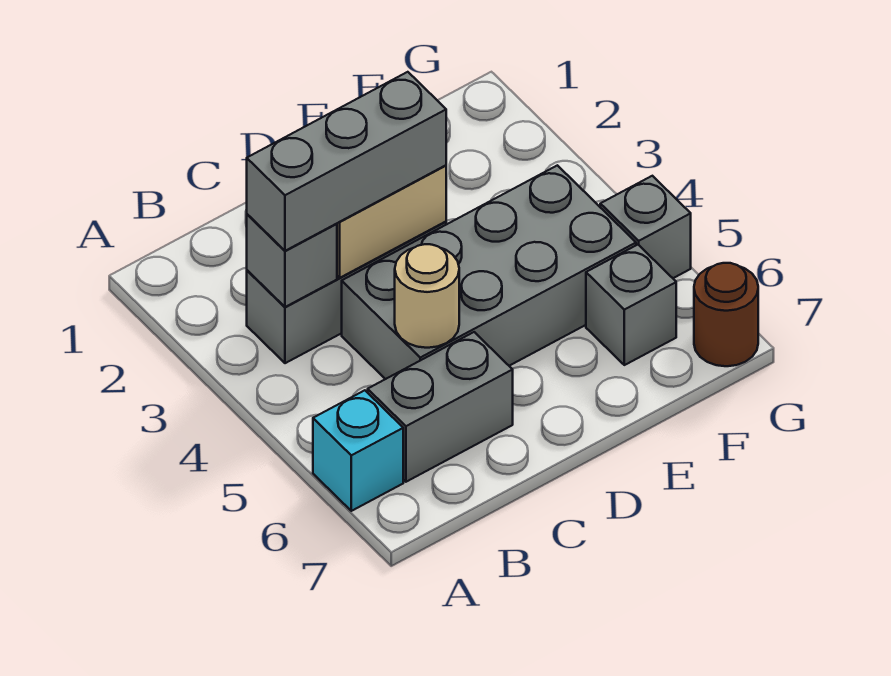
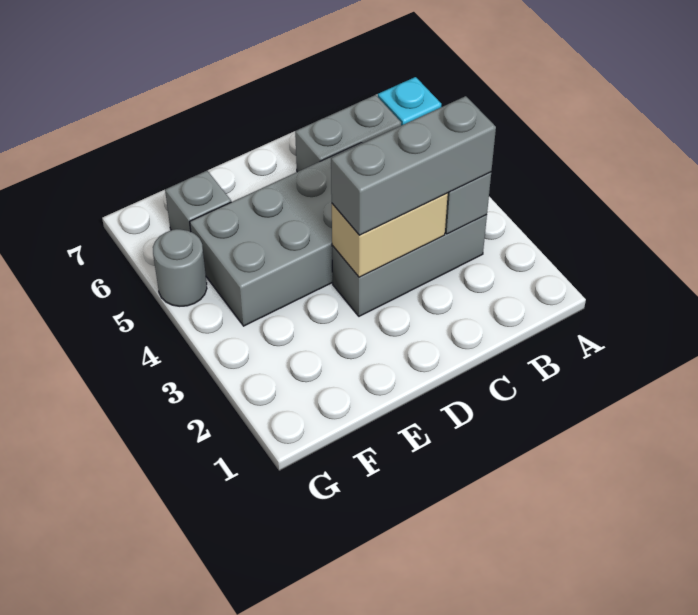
tan round brick C5 level 2 -> none
grey brick G5 level 1 -> grey round brick G5 level 1
brown round brick G7 level 1 -> none

